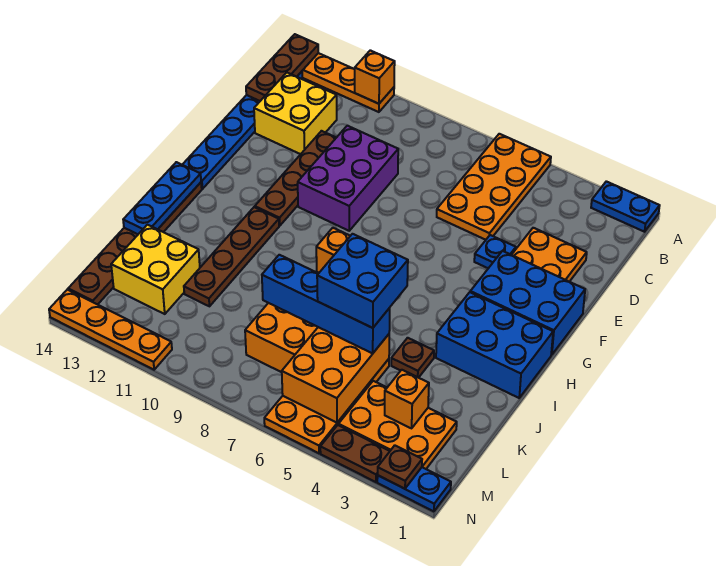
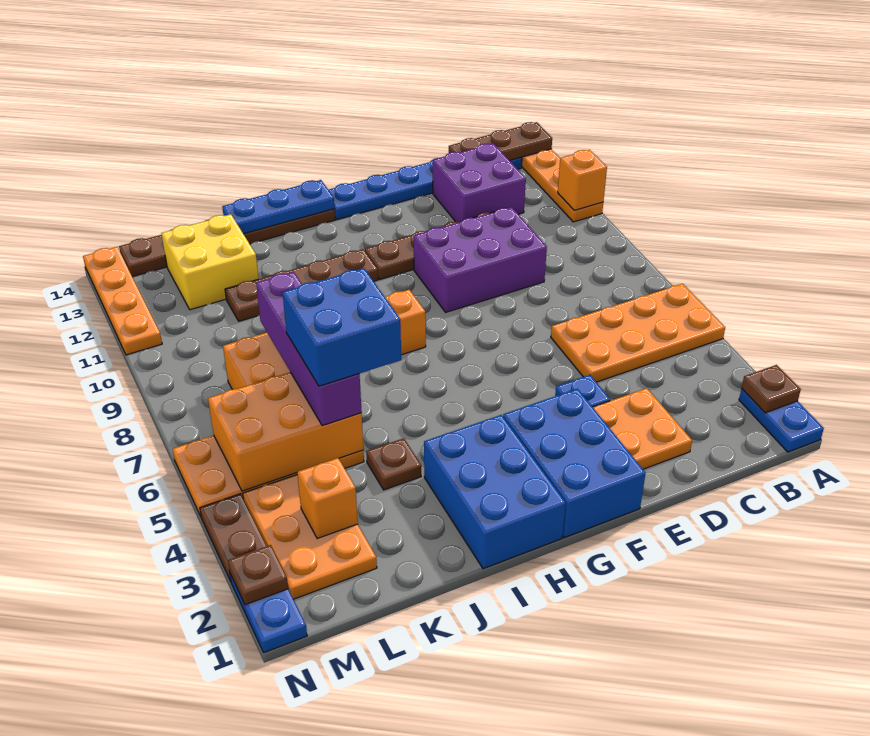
none -> brown plate A2 level 2
yellow brick C12:D13 level 1 -> purple brick C12:D13 level 1
blue brick K5:K8 level 3 -> purple brick K5:K8 level 3

